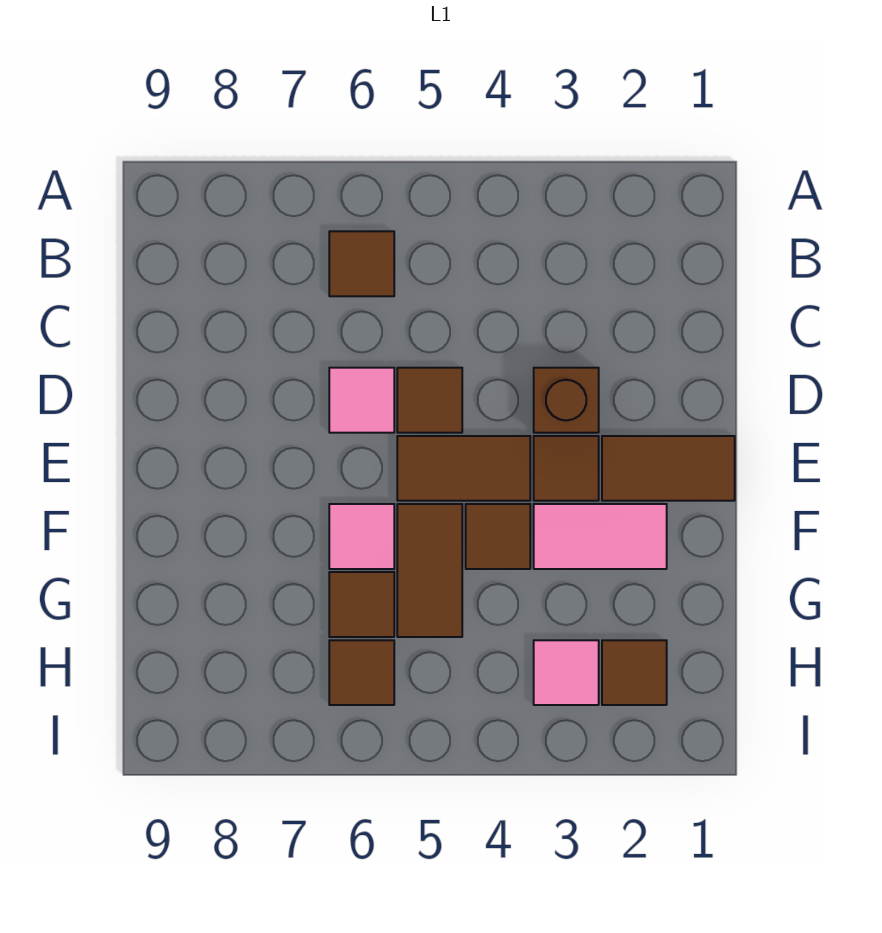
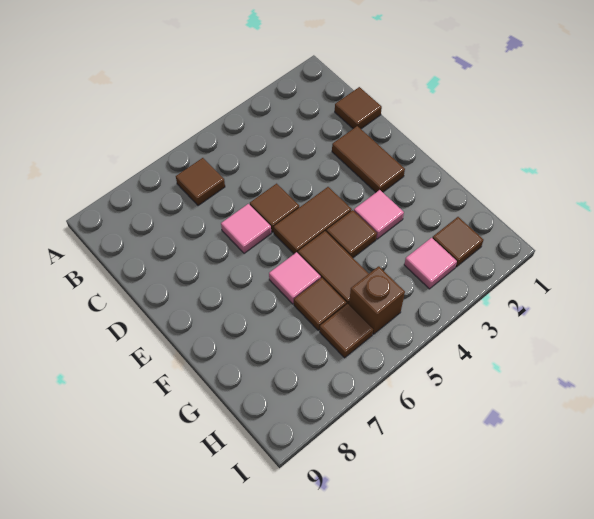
brown brick D3 level 1 -> brown brick H5 level 1
brown tile E1:E2 level 1 -> brown tile D2:E2 level 1
brown tile E3 level 1 -> brown tile C1 level 1
pink tile F2:F3 level 1 -> pink tile F3 level 1

